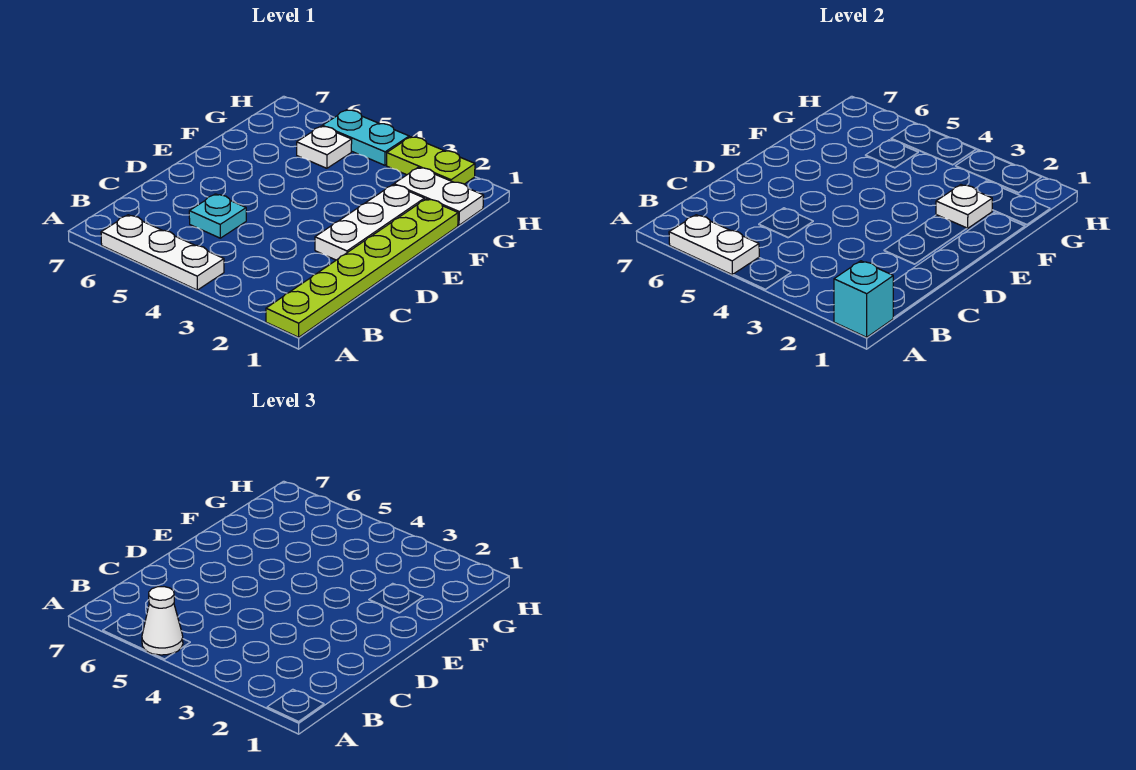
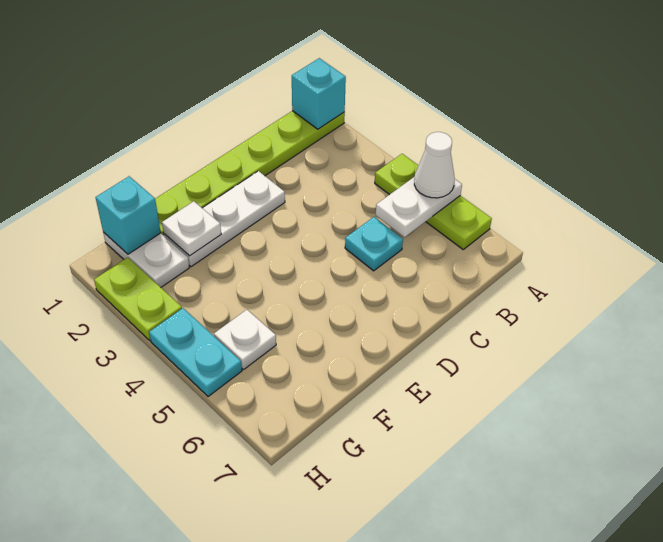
white plate A4:A6 level 1 -> lime plate A4:A6 level 1
white plate A5:A6 level 2 -> white plate A5:B5 level 2
none -> cyan brick G1 level 2

